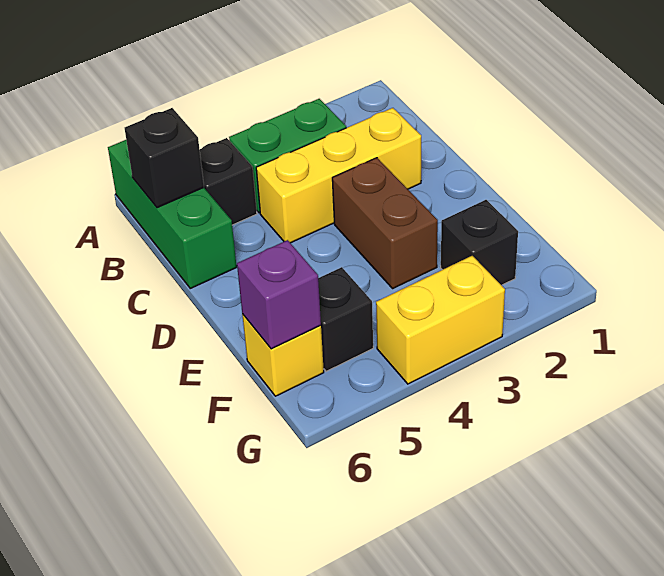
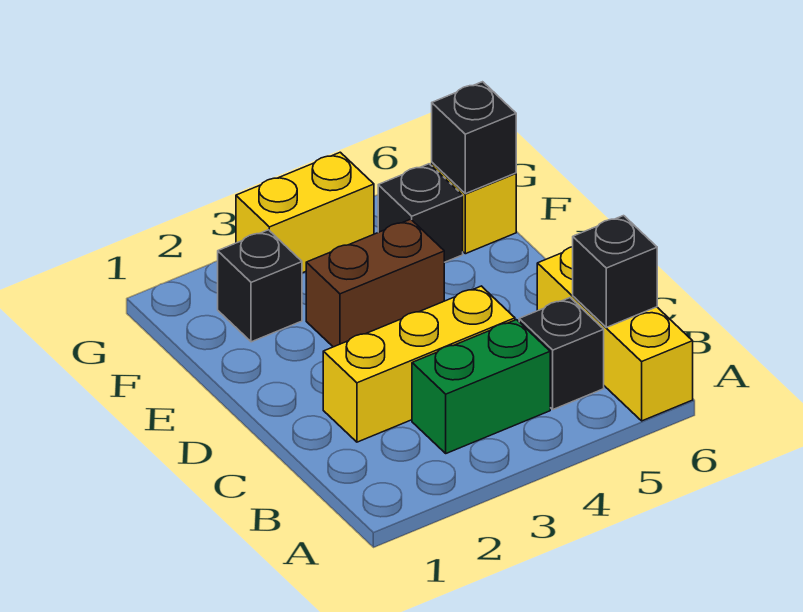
green brick A6:C6 level 1 -> yellow brick A6:C6 level 1
brown brick D3:E3 level 1 -> brown brick E3:E4 level 1
purple brick F6 level 2 -> black brick F6 level 2

